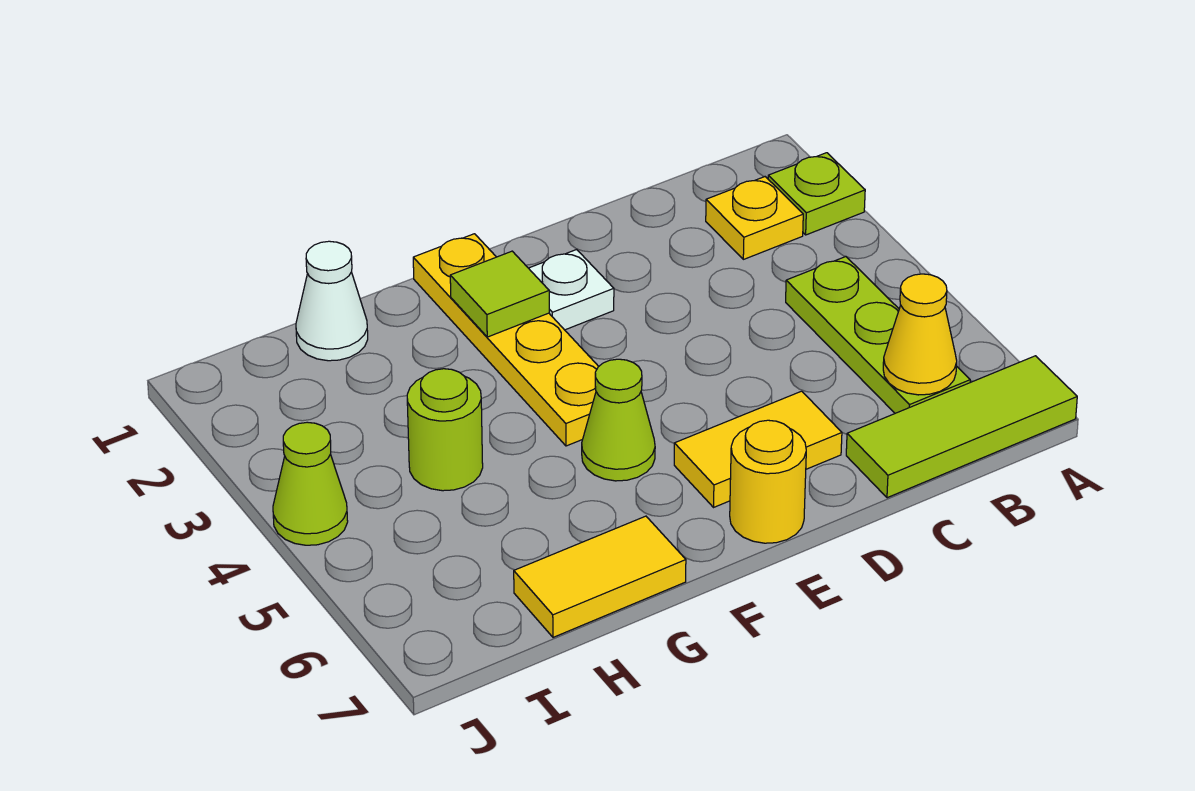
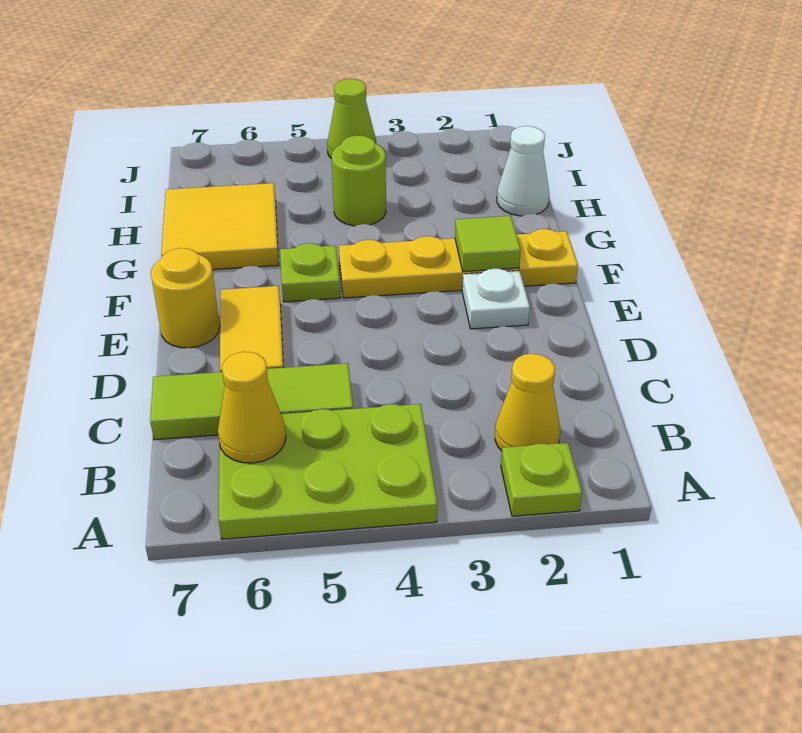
lime tile A7:C7 level 1 -> lime tile C5:C7 level 1
yellow plate B2 level 1 -> yellow cone B2 level 1
lime plate B4:B6 level 1 -> lime plate A4:B6 level 1
lime cone F5 level 1 -> lime plate F5 level 1
yellow tile G7:H7 level 1 -> yellow tile G6:H7 level 1

